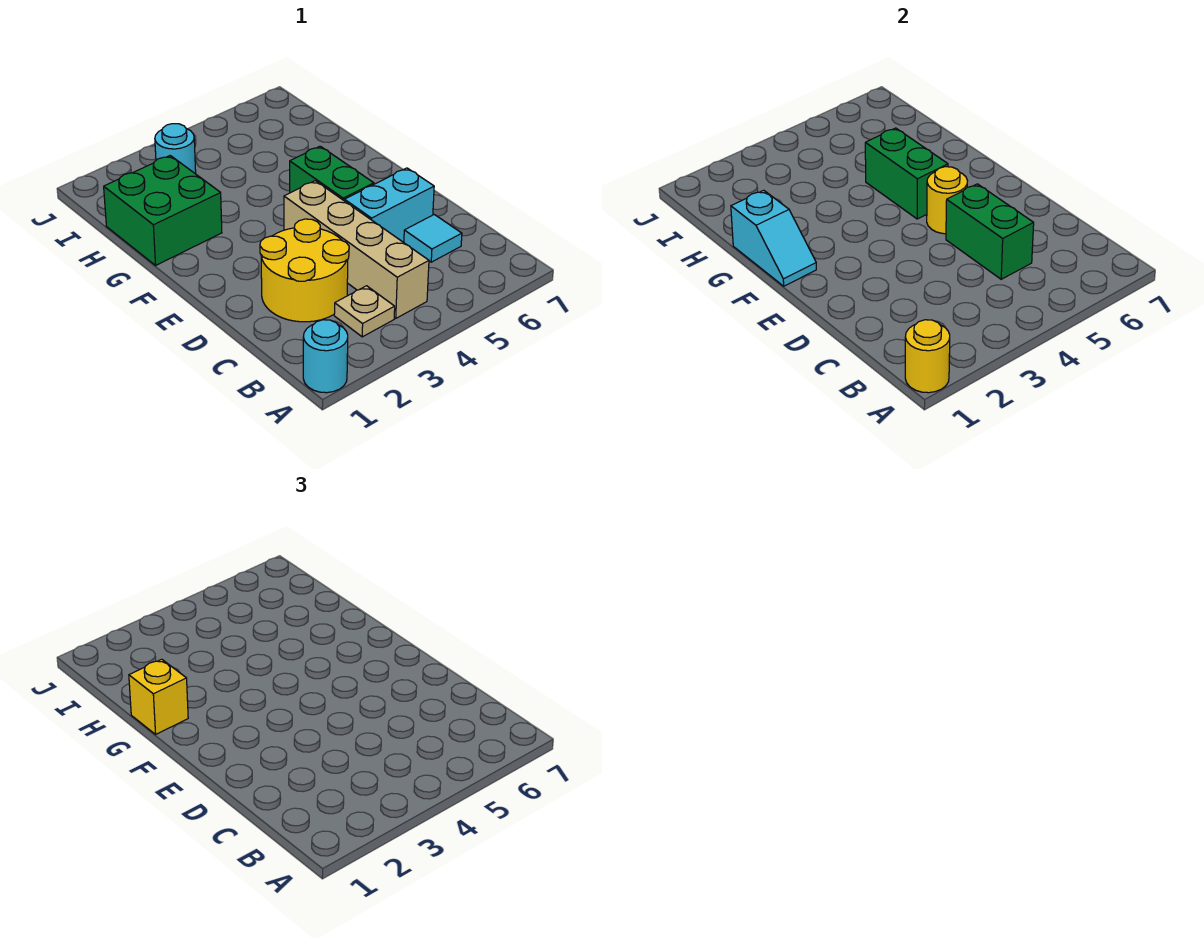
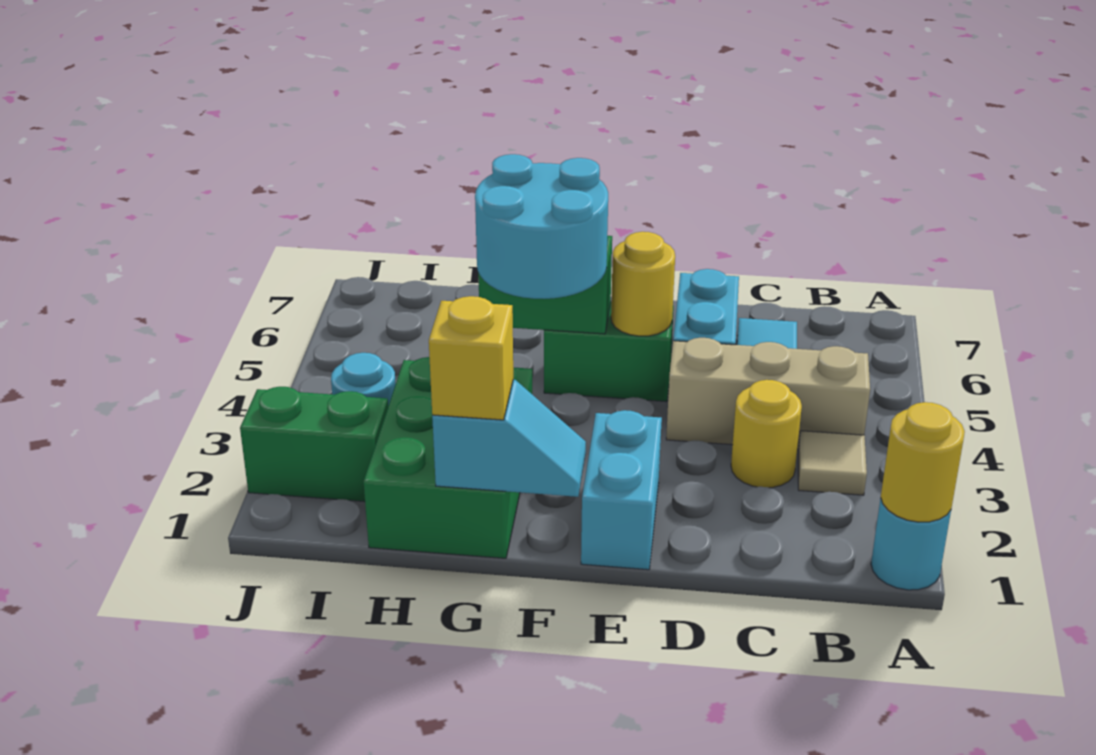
tan plate B3 level 1 -> tan tile B3 level 1
tan brick B4:E4 level 1 -> tan brick B4:D4 level 1
yellow round brick C2:D3 level 1 -> yellow round brick C3 level 1
green brick C5:D5 level 2 -> green brick I2:J2 level 1
none -> cyan brick E1:E2 level 1
none -> cyan round brick F4:G5 level 3
green brick G1:H2 level 1 -> green brick G1:H3 level 1

